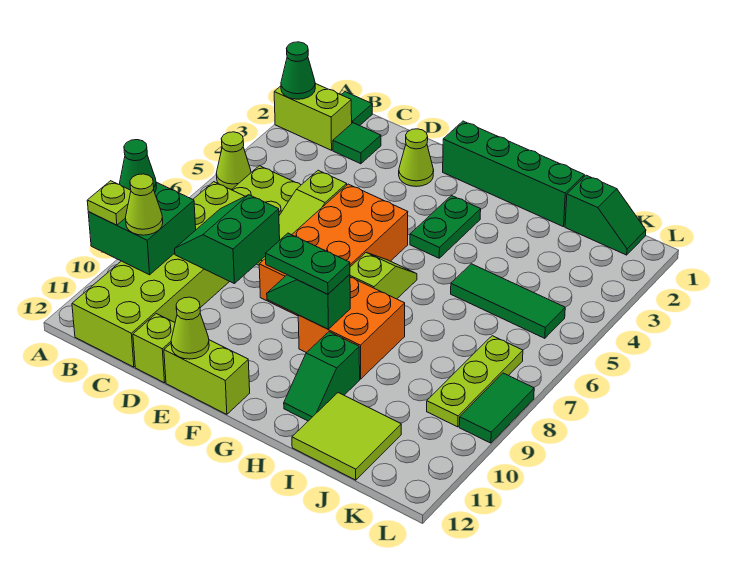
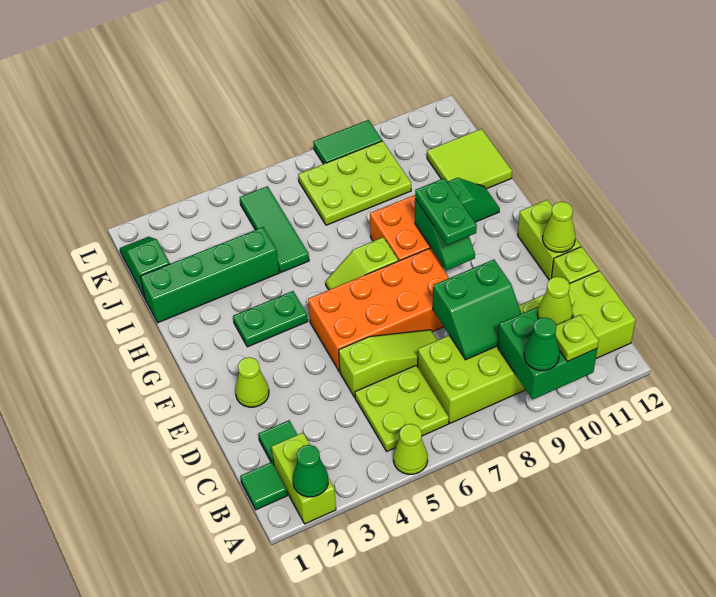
green brick F1:I1 level 1 -> green brick I1:I4 level 1
lime plate K7:K9 level 1 -> lime plate J7:K9 level 1

